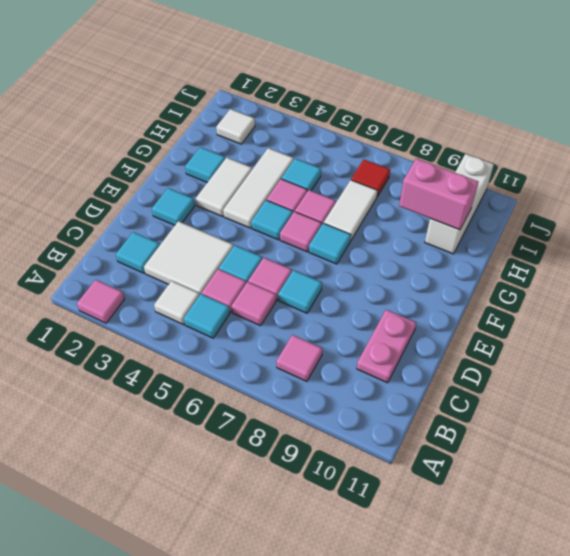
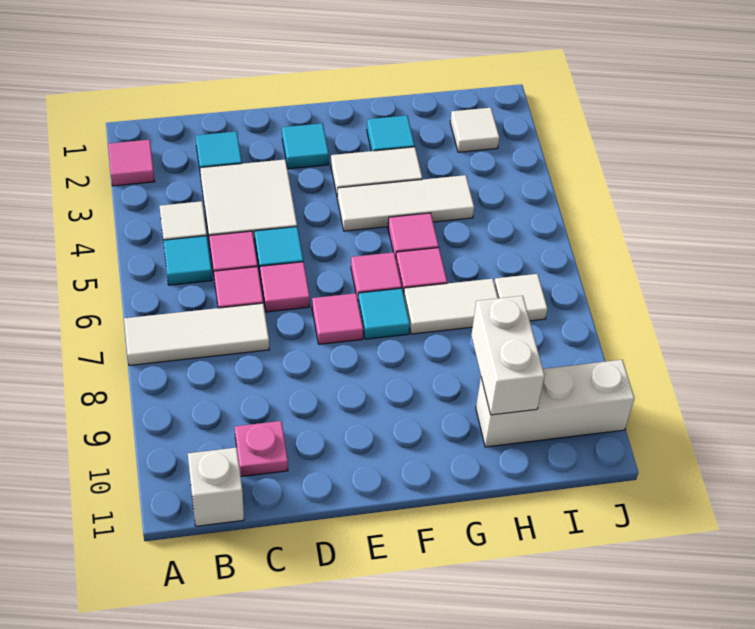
none -> white tile A7:C7 level 1
pink tile B8 level 1 -> pink tile E7 level 1
none -> white brick B11 level 1
pink plate C10:D10 level 1 -> pink plate C10 level 1
cyan tile D7 level 1 -> none
cyan tile F5 level 1 -> none
cyan tile H5 level 1 -> none
pink brick H9:H10 level 2 -> white brick H9:H10 level 2
red tile I7 level 1 -> white tile I7 level 1

